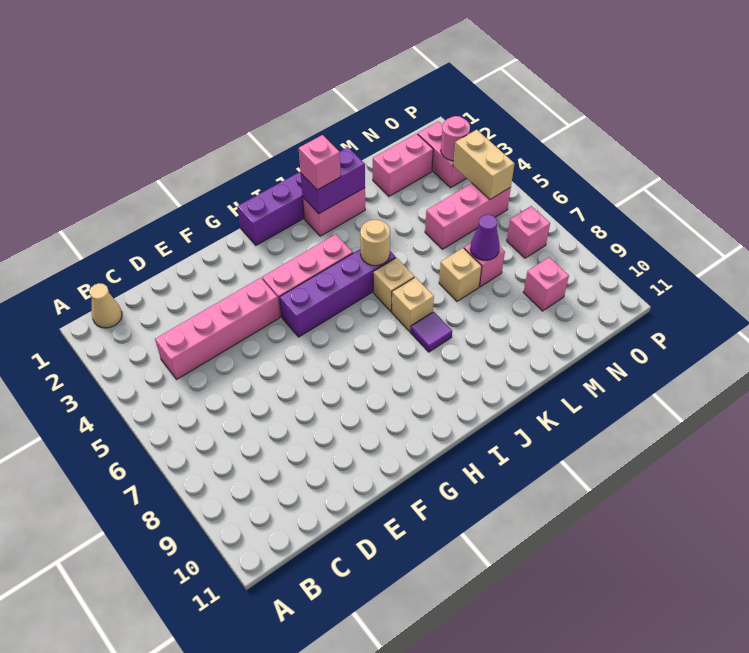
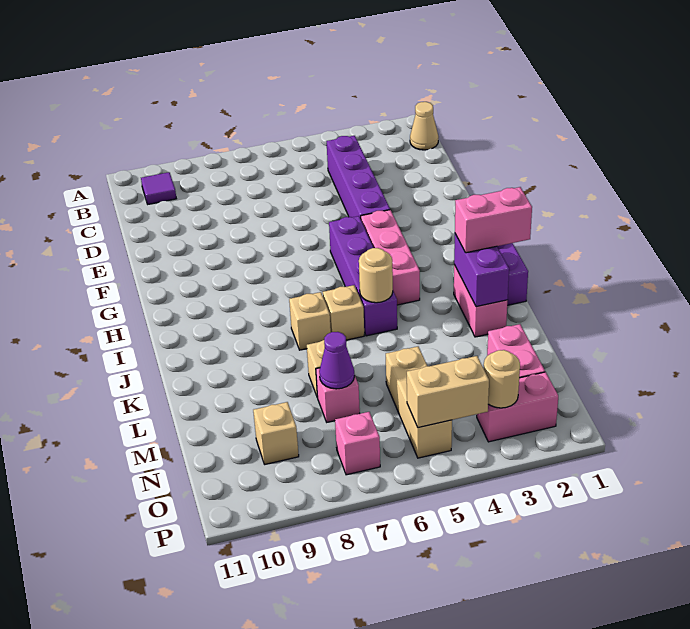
pink brick C4:F4 level 1 -> purple brick C4:F4 level 1
pink brick J2 level 3 -> pink brick J1:J2 level 3
purple tile J8 level 1 -> purple tile B10 level 1
pink brick M5:O5 level 1 -> tan brick M5:O5 level 1
pink brick N9 level 1 -> tan brick N9 level 1
pink round brick O3 level 2 -> tan round brick O3 level 2

